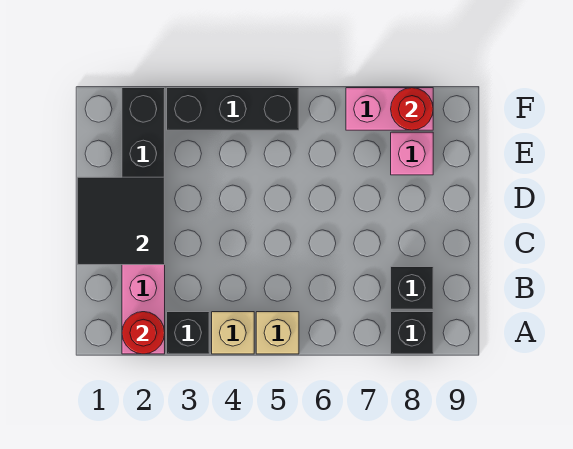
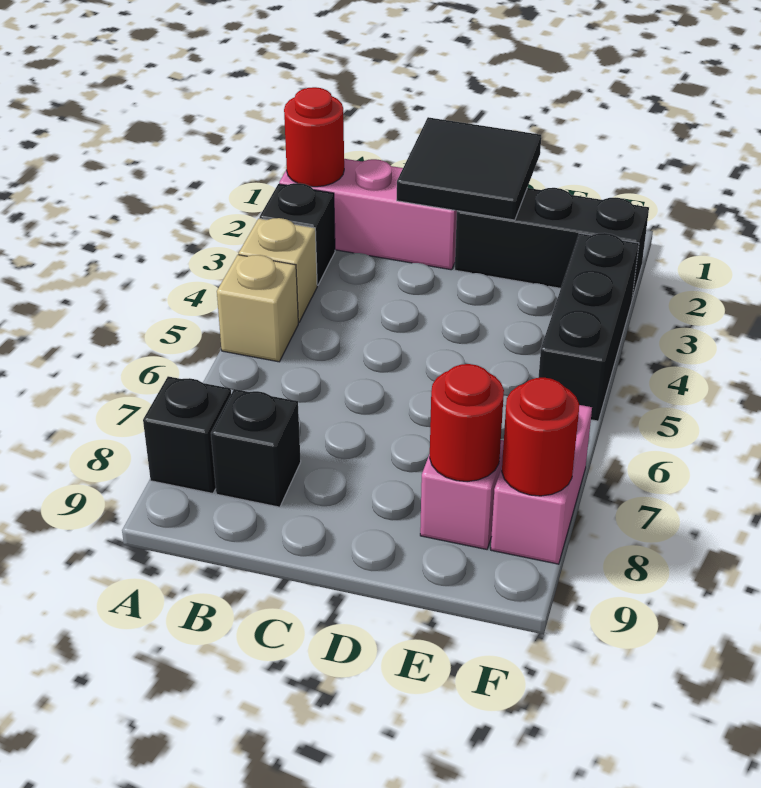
none -> red round brick E8 level 2

